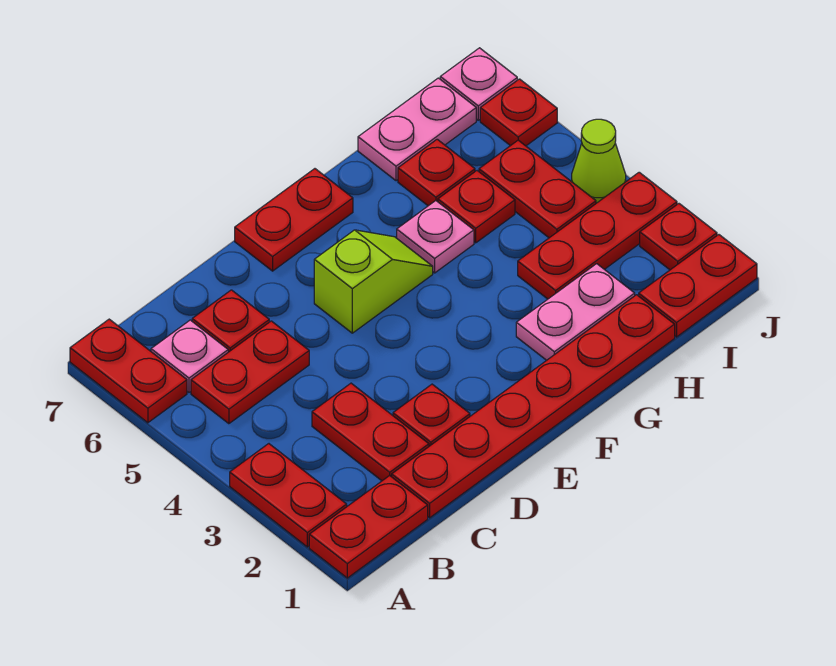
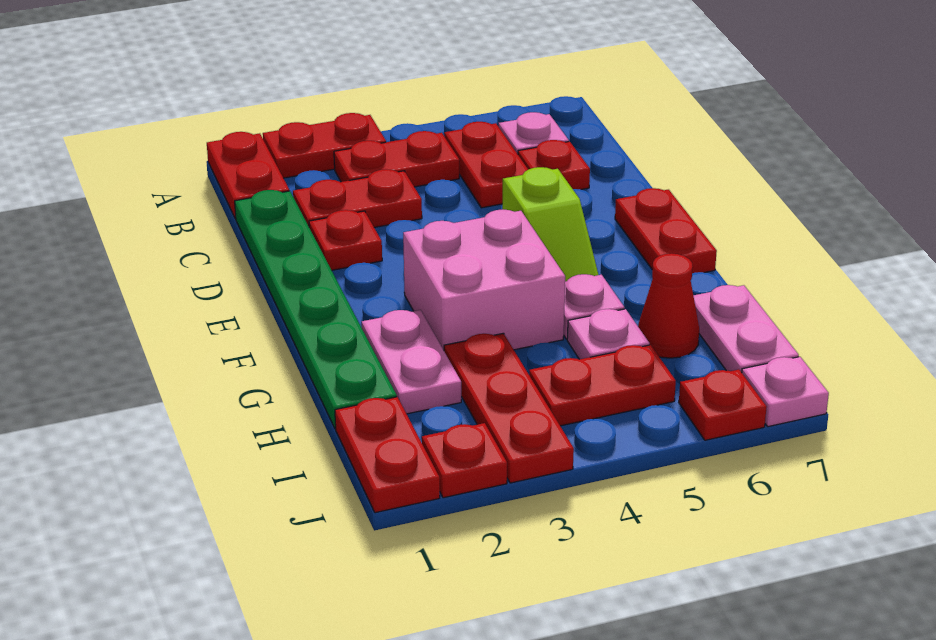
red plate A6:A7 level 1 -> red plate B3:B4 level 1
red plate C1:H1 level 1 -> green plate C1:H1 level 1
none -> pink brick F3:G4 level 1
red plate H5 level 1 -> pink plate H5 level 1
red plate H6 level 1 -> red cone H6 level 1
lime cone J4 level 1 -> none

